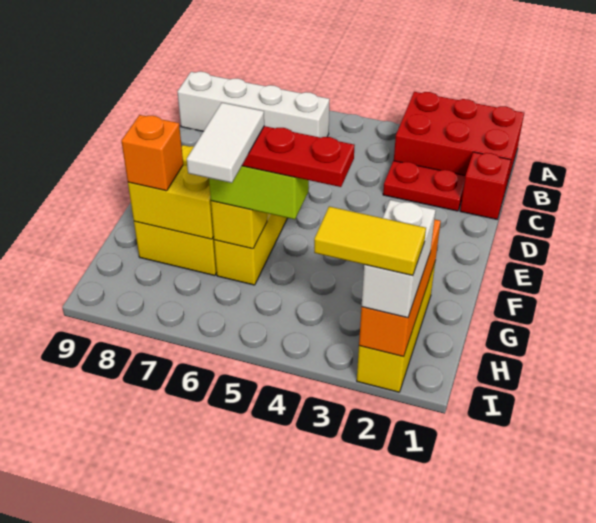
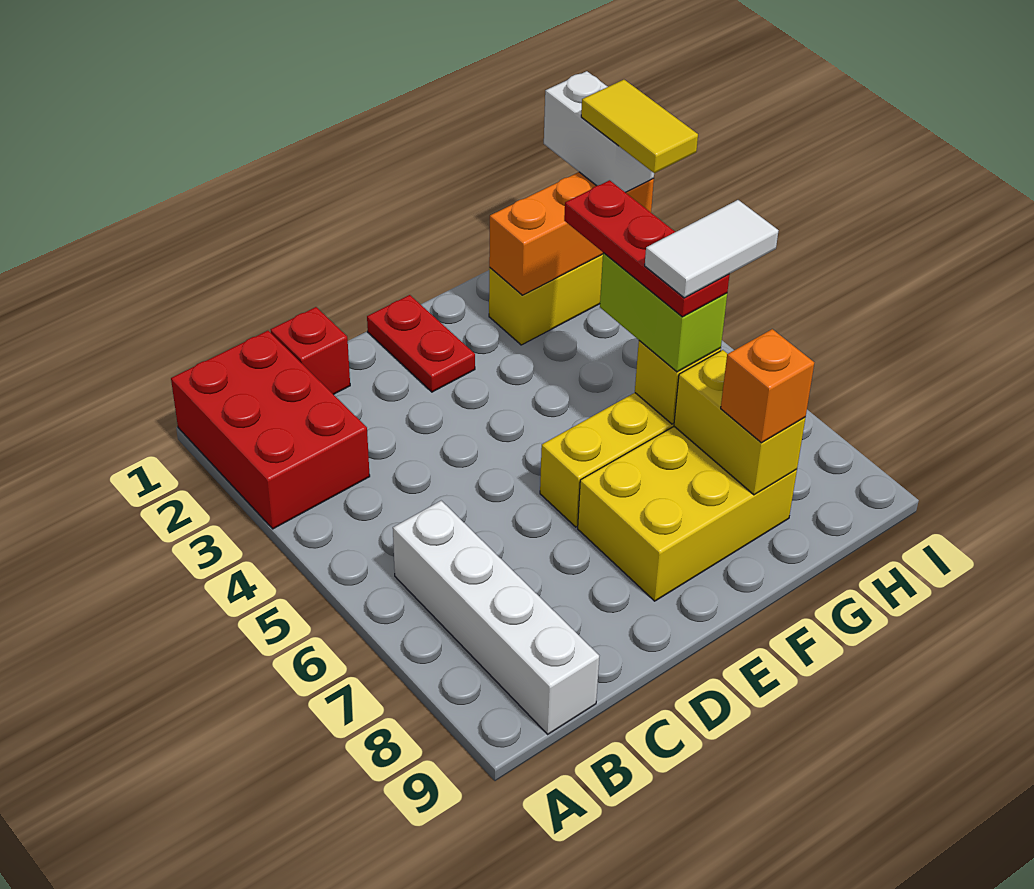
red plate C2:C3 level 1 -> red plate E1:E2 level 1
white brick H2:I2 level 3 -> white brick I1:I2 level 3

